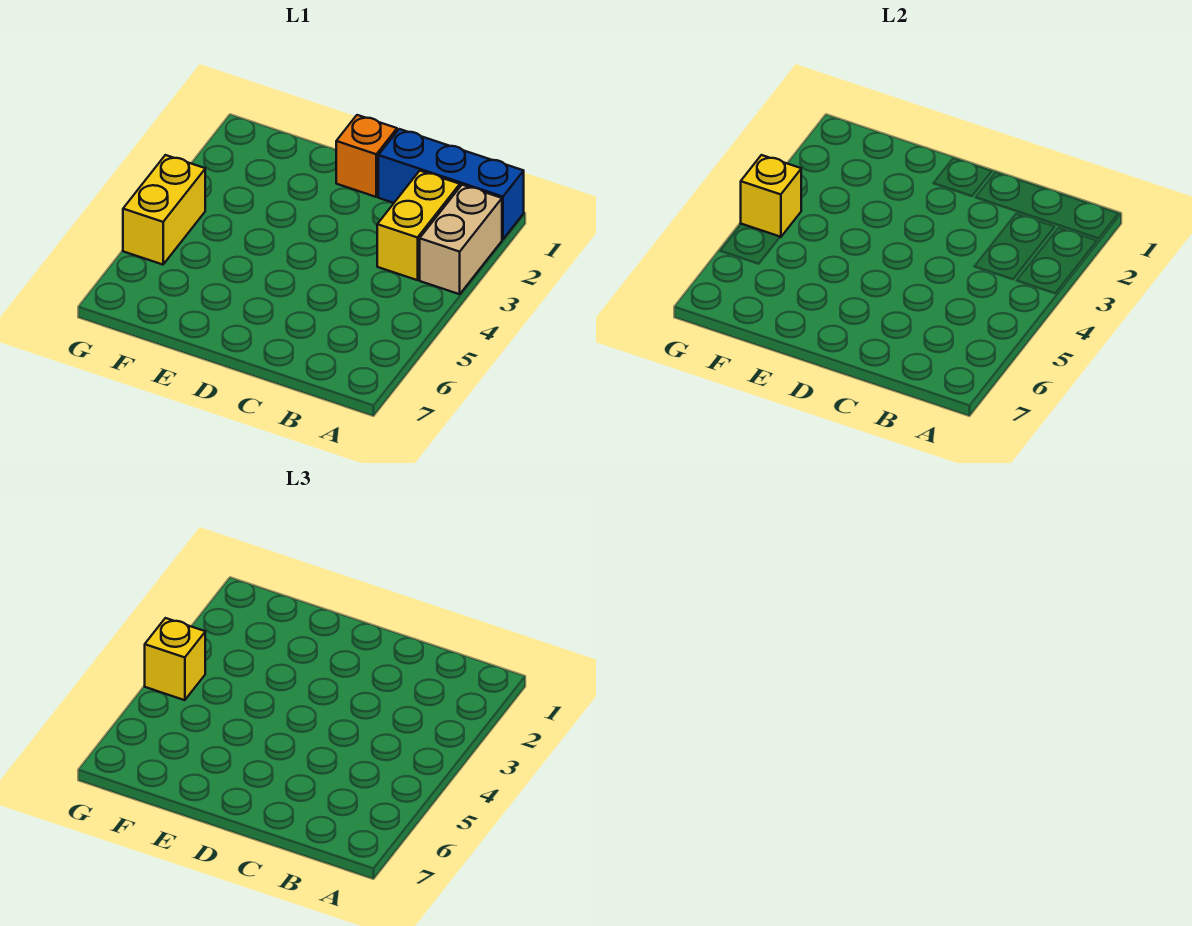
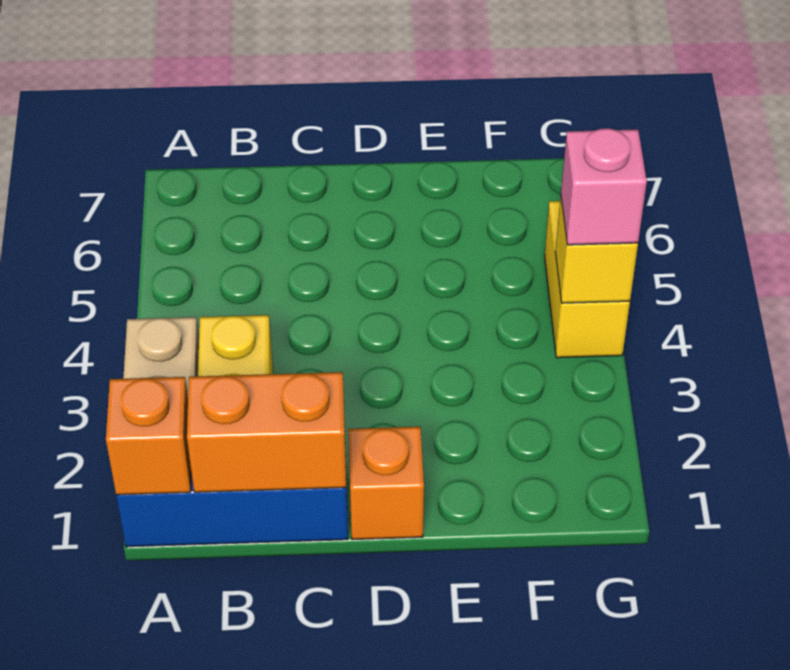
none -> orange brick A1 level 2
none -> orange brick B1:C1 level 2
yellow brick G4 level 3 -> pink brick G4 level 3

